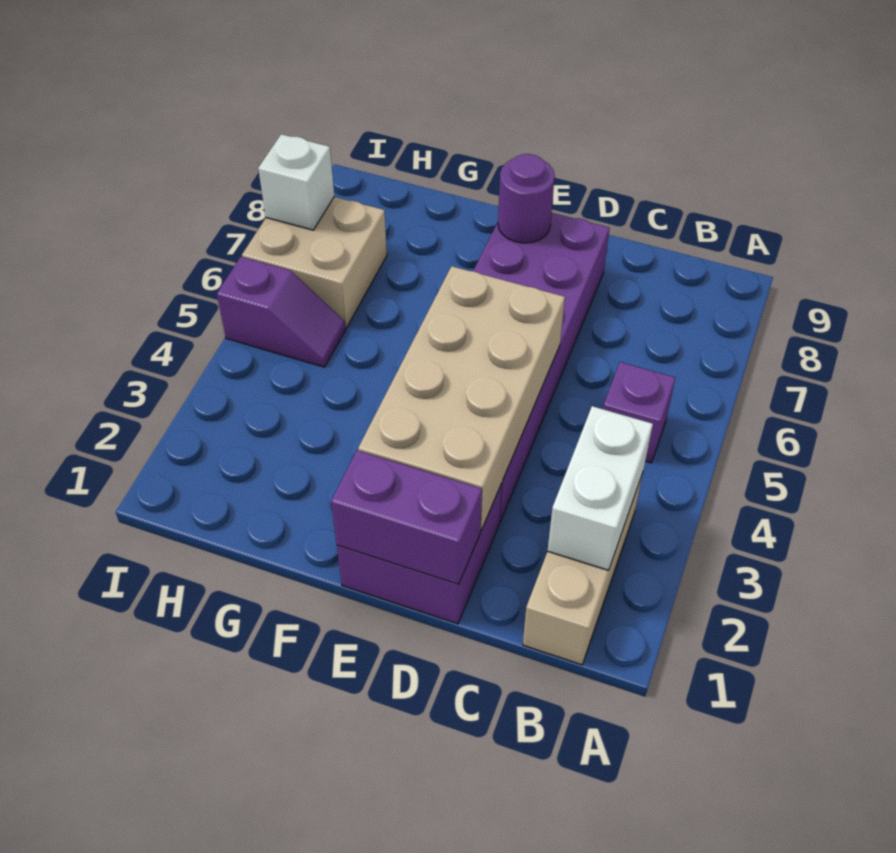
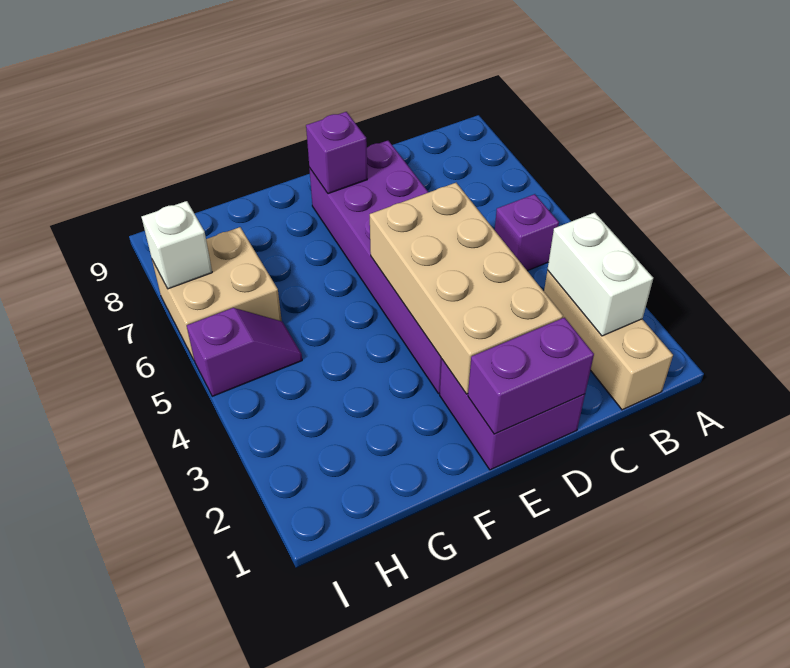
purple round brick E8 level 2 -> purple brick E8 level 2

